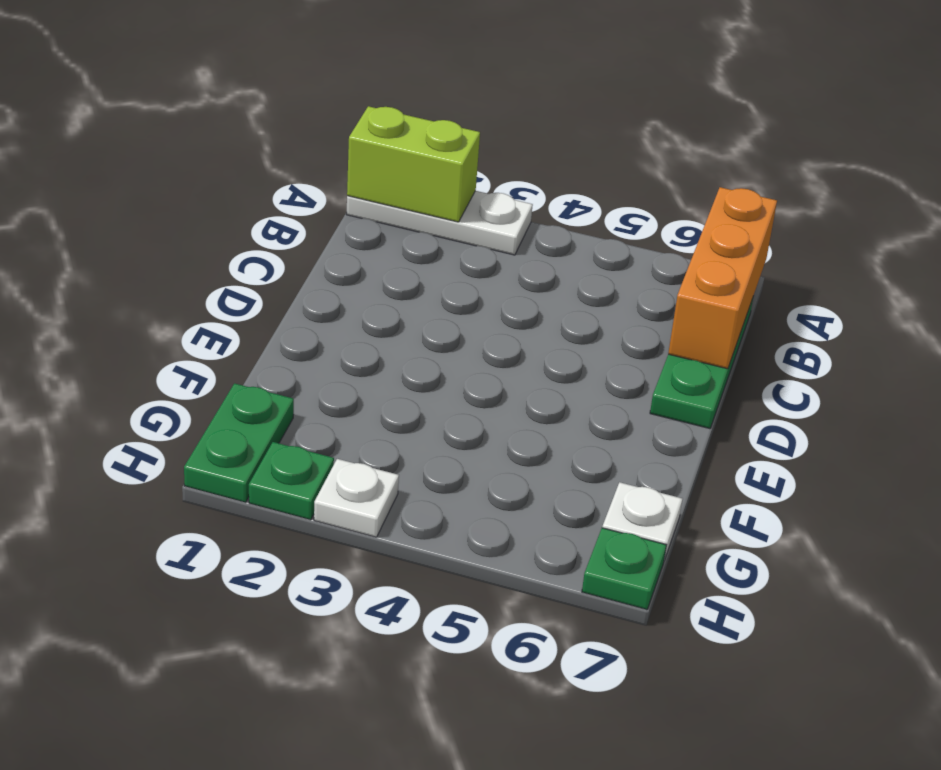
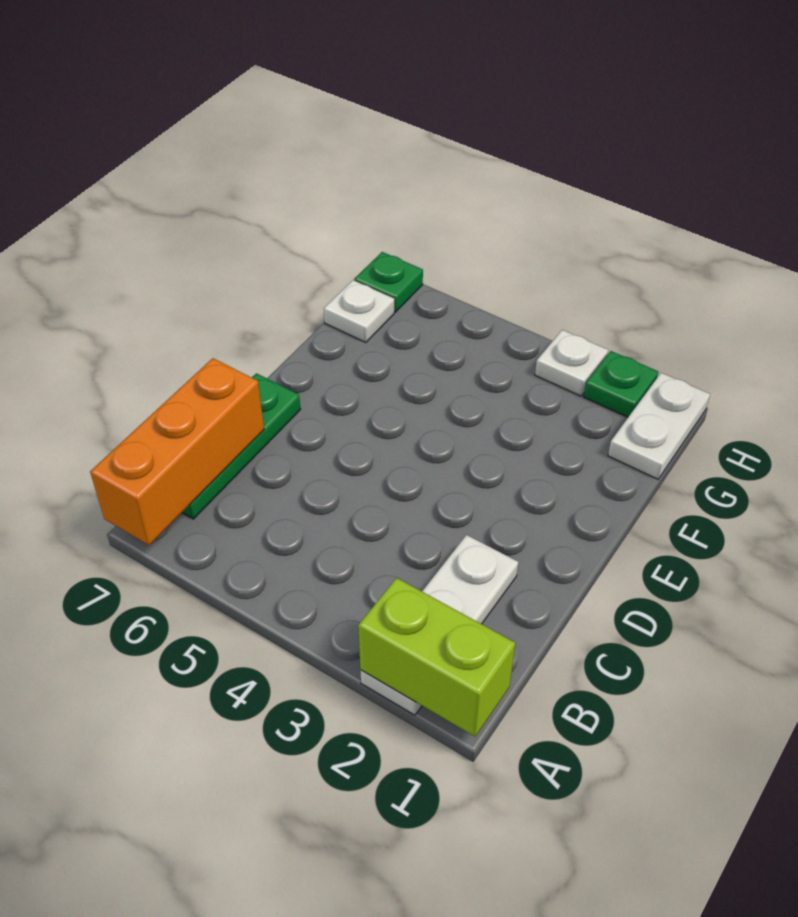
white plate A1:A3 level 1 -> white plate A2:C2 level 1
green plate G1:H1 level 1 -> white plate G1:H1 level 1

